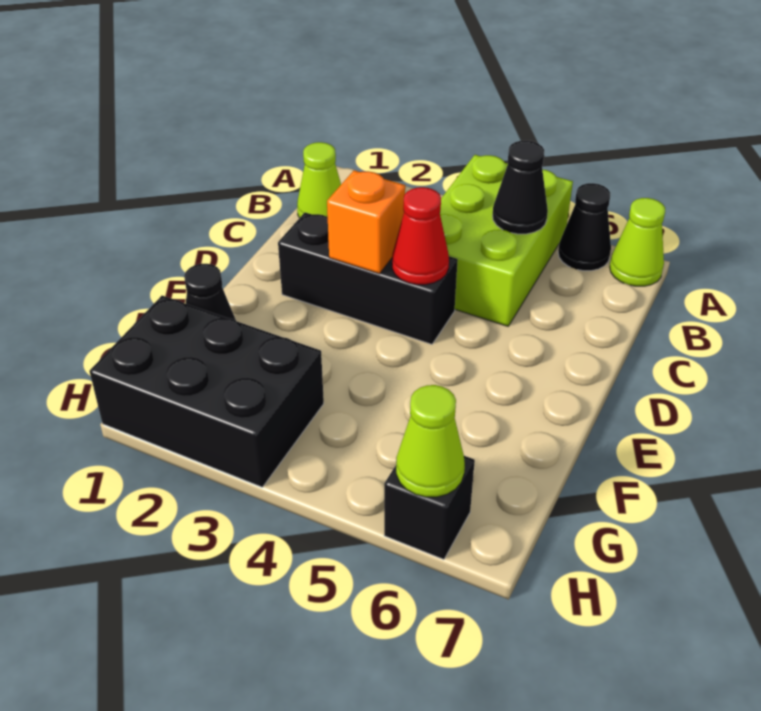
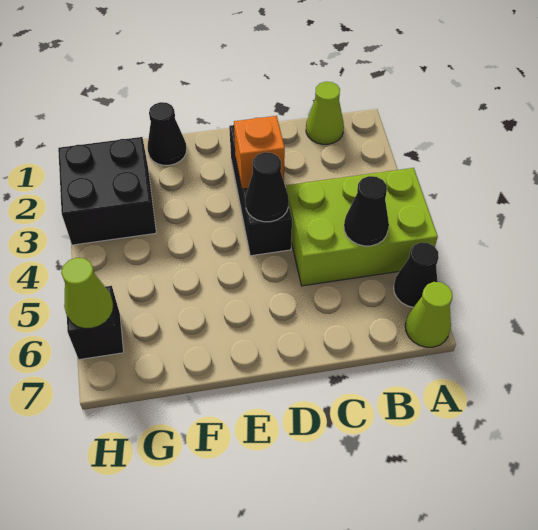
red cone D4 level 2 -> black cone D4 level 2
black brick G1:H3 level 1 -> black brick G2:H3 level 1

